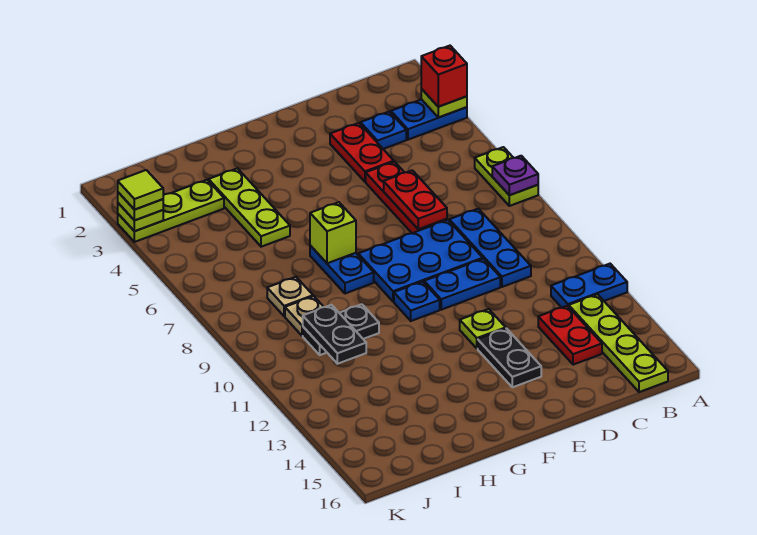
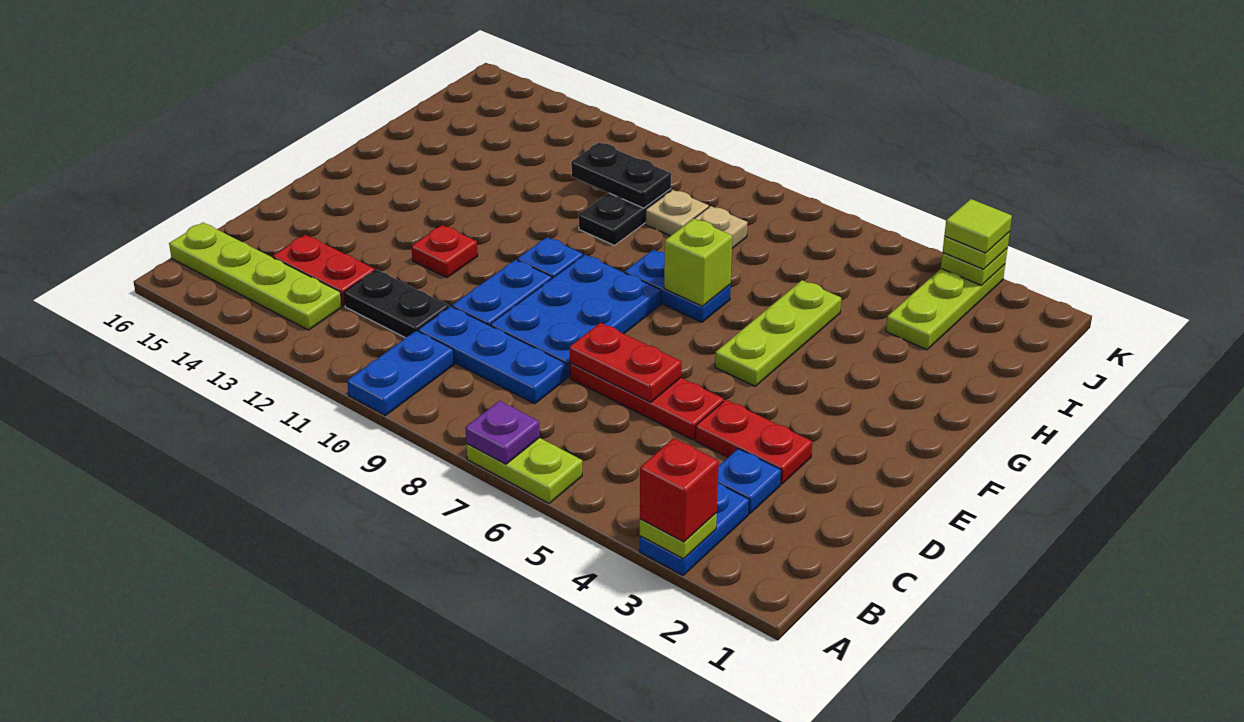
blue plate A12:B12 level 1 -> blue plate A10:B10 level 1
lime plate E12 level 1 -> red plate E12 level 1
black plate E13:E14 level 1 -> black plate C11:C12 level 1
lime plate H3:H5 level 1 -> lime plate F5:H5 level 1

